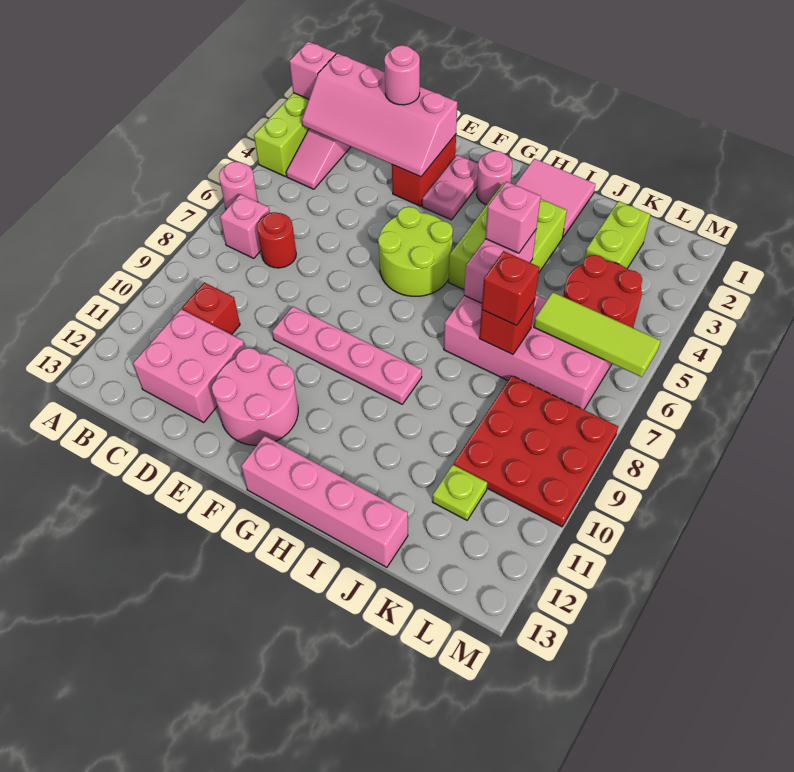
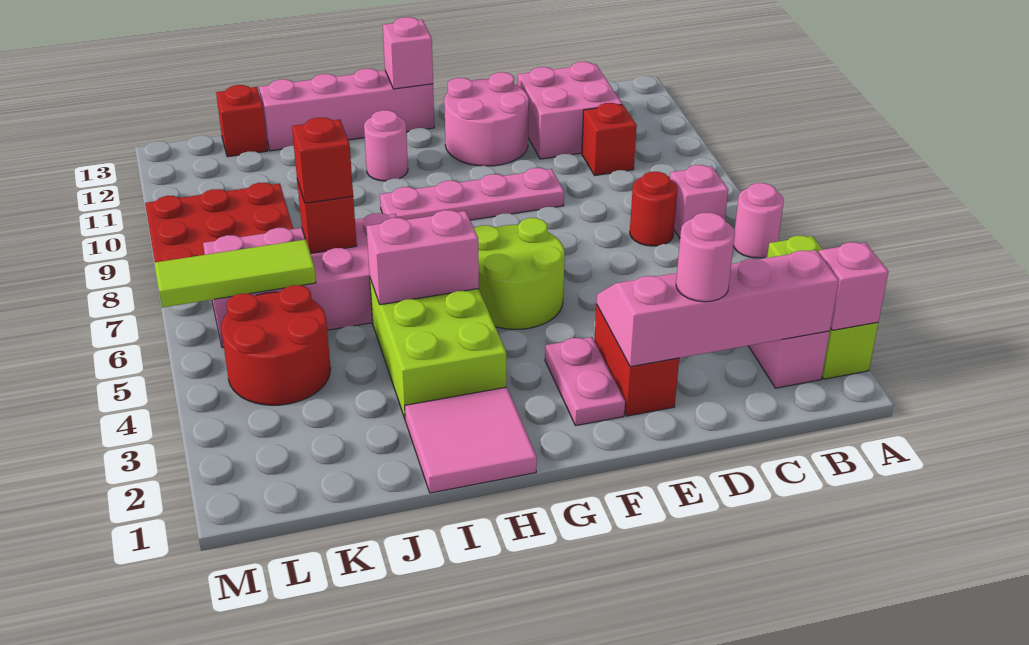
pink round brick G2 level 1 -> pink round brick H11 level 1
pink brick I5:I6 level 2 -> pink brick H5:I5 level 2
pink brick I5 level 3 -> pink brick G13 level 2
lime brick K2:K3 level 1 -> none
lime plate K11 level 1 -> none
none -> red brick K13 level 1

